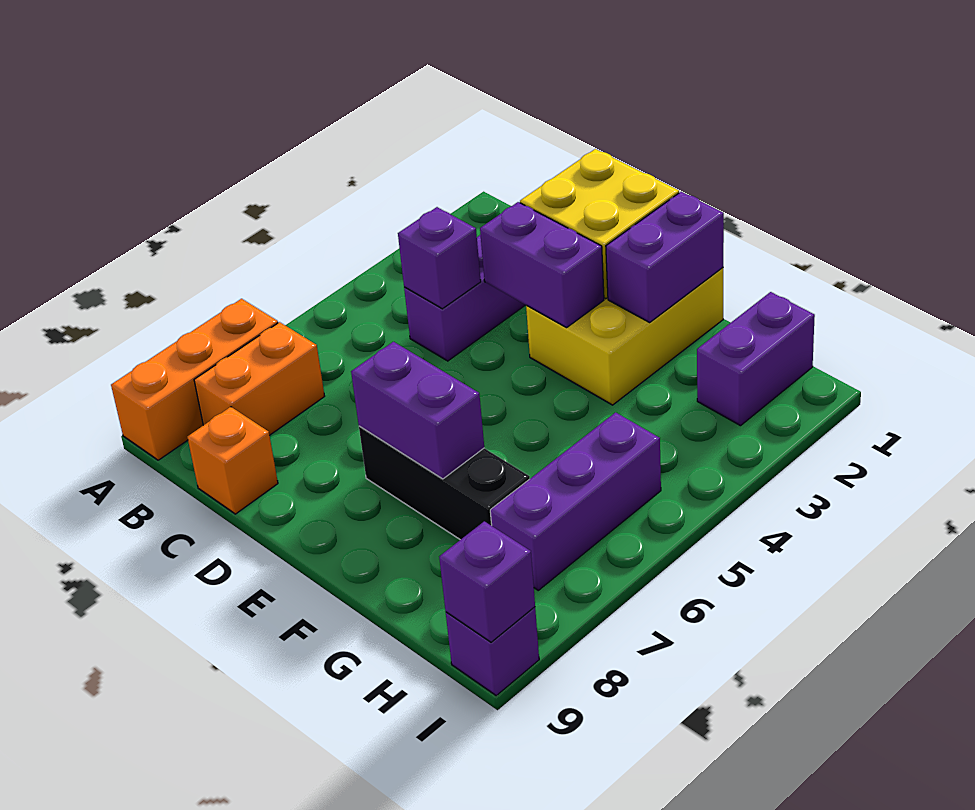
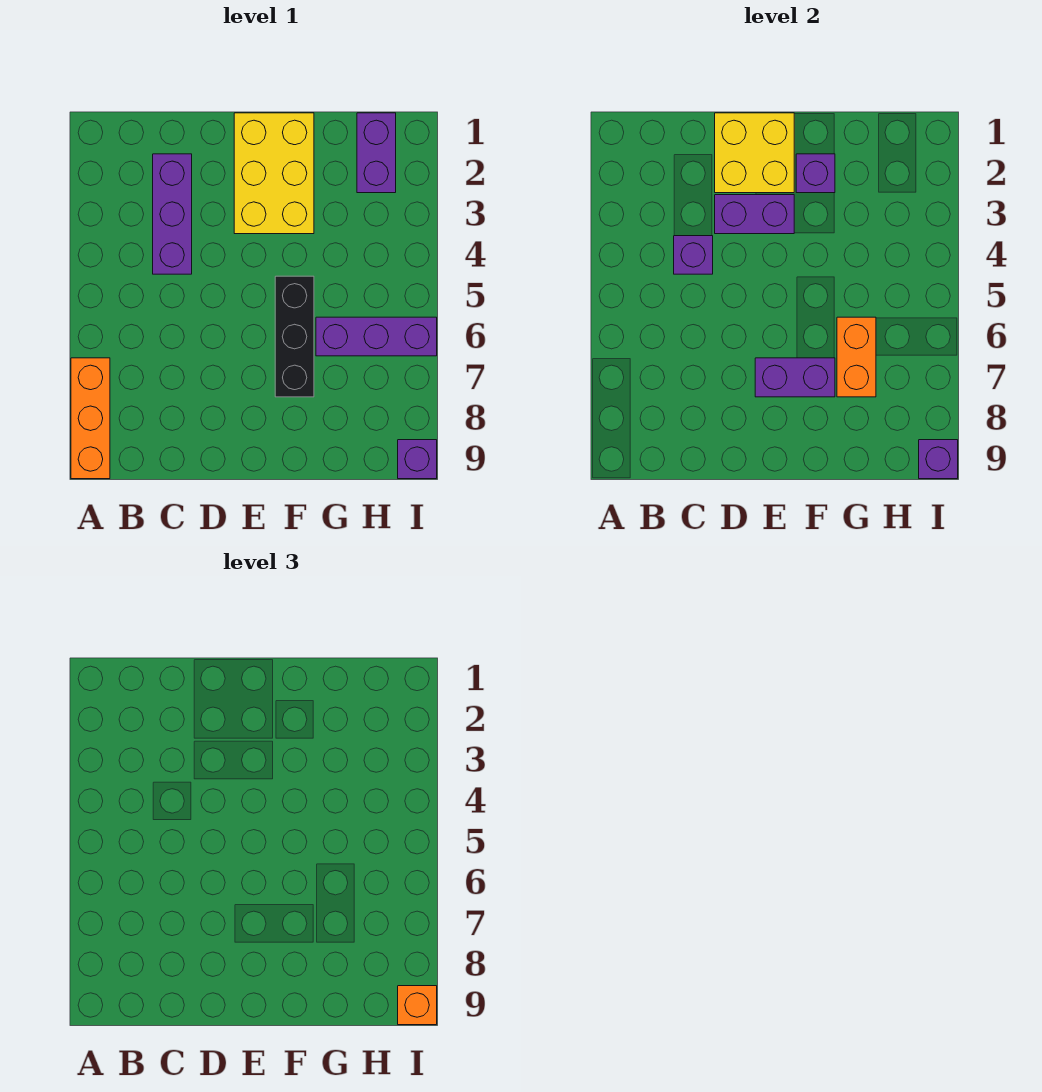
orange brick B7:B8 level 1 -> orange brick G6:G7 level 2
orange brick C9 level 1 -> orange brick I9 level 3
black brick E7:G7 level 1 -> black brick F5:F7 level 1
purple brick F1:F2 level 2 -> purple brick F2 level 2
purple brick H5:H7 level 1 -> purple brick G6:I6 level 1

